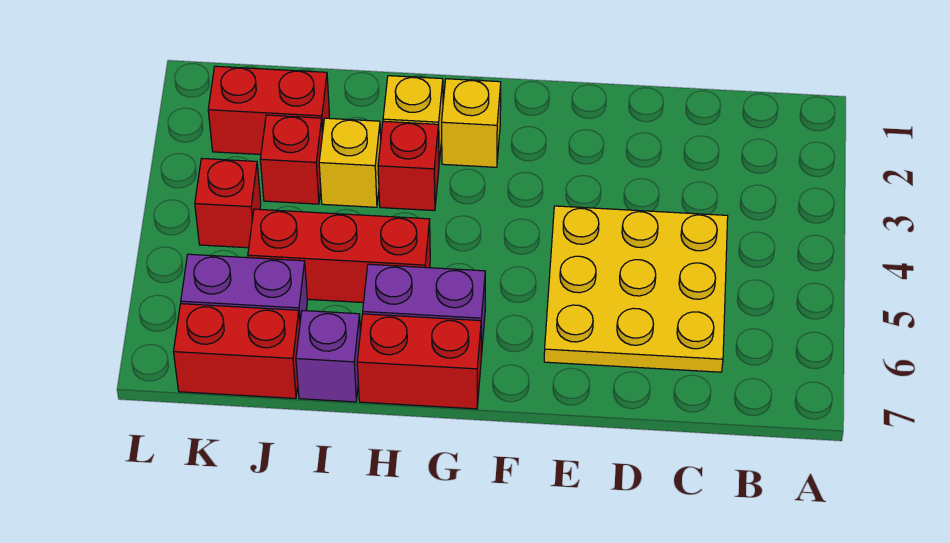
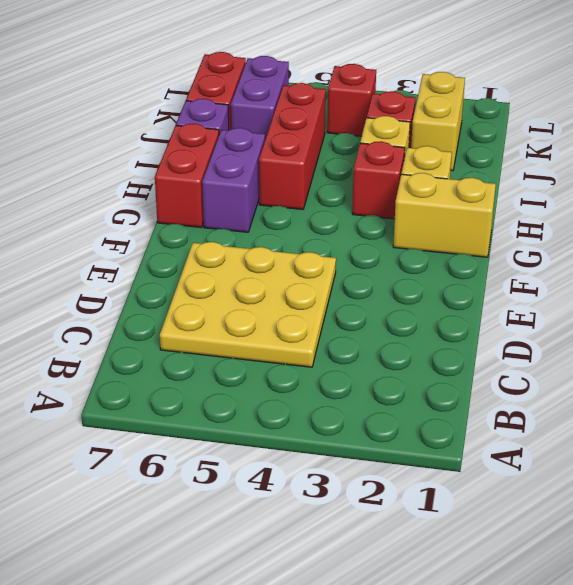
yellow brick G2 level 1 -> yellow brick G1:G2 level 1
red brick J2:K2 level 1 -> yellow brick J2:K2 level 1

